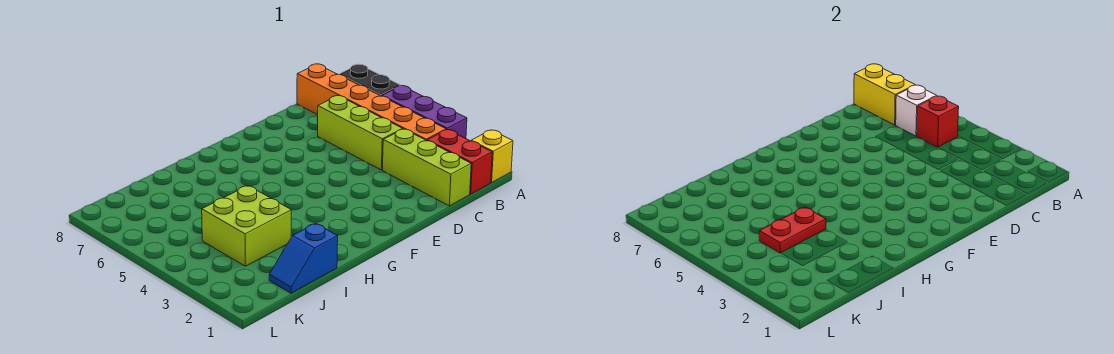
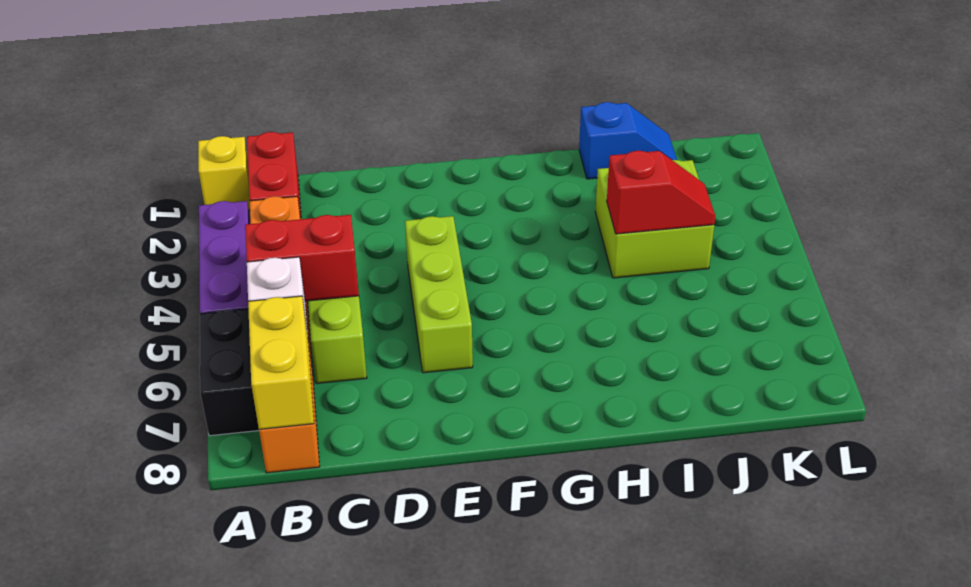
red brick B5 level 2 -> red brick B5:C5 level 2
lime brick C1:C3 level 1 -> lime brick E4:E6 level 1
red plate I4:J4 level 2 -> red slope I4:J4 level 2 top I

